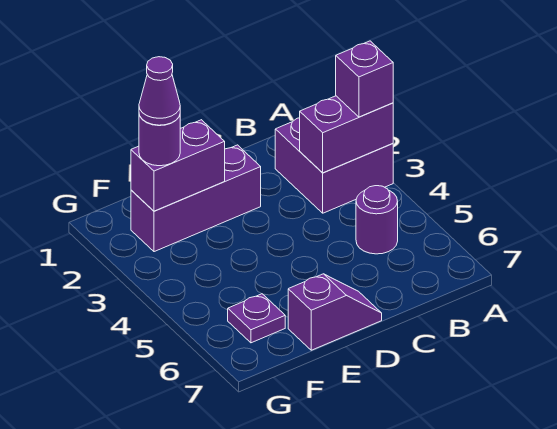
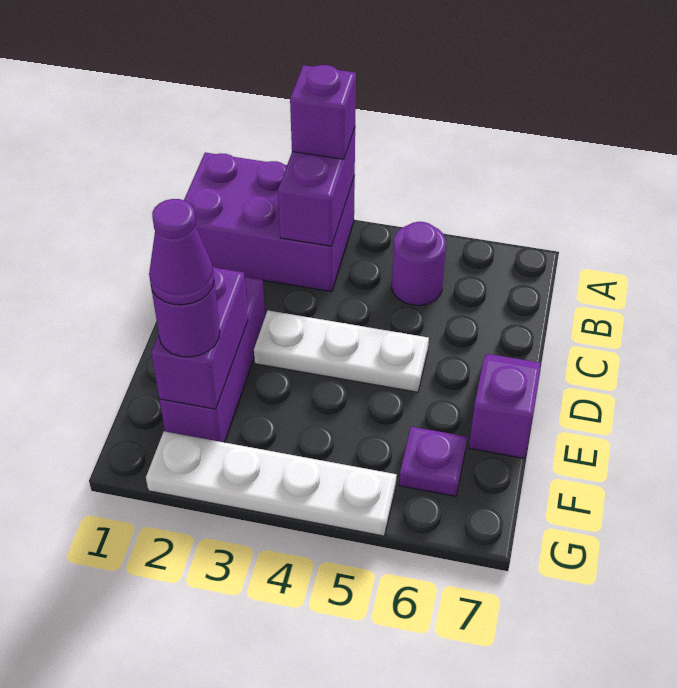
purple brick A2:B3 level 1 -> purple brick A1:B3 level 1
none -> white plate D3:D5 level 1
none -> white plate G2:G5 level 1

